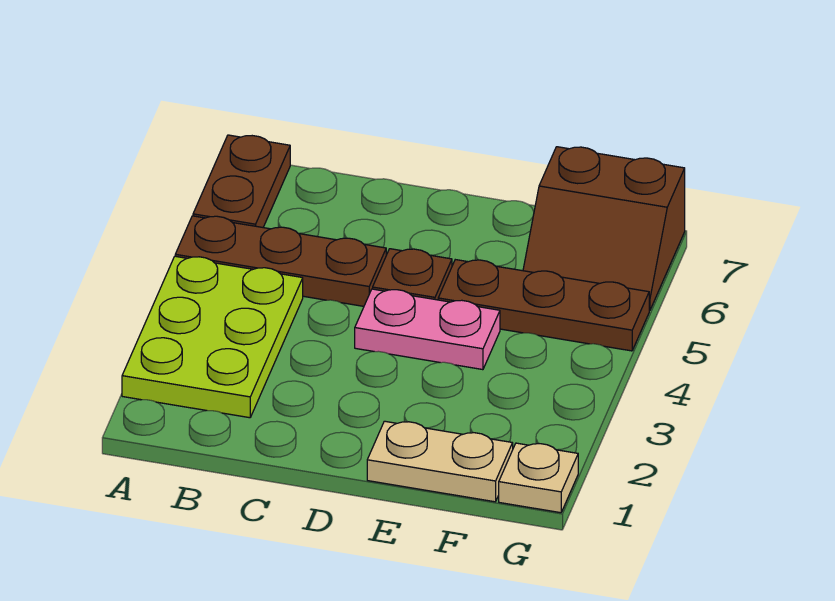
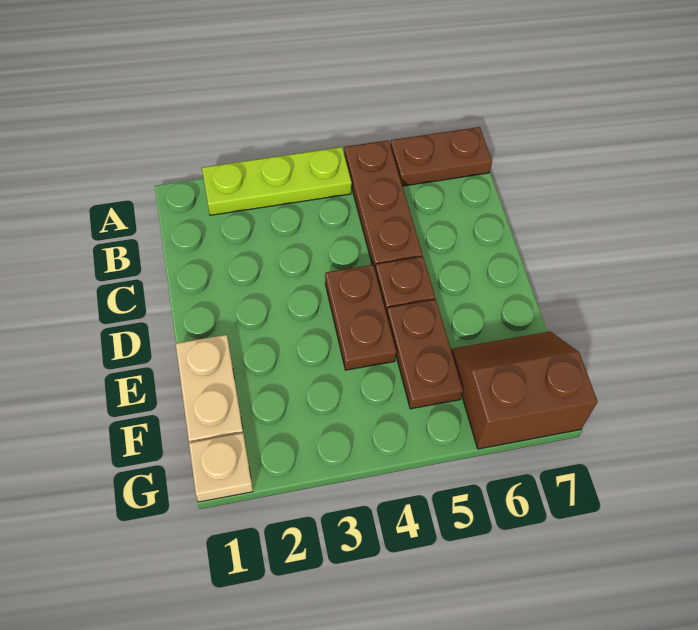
lime plate A2:B4 level 1 -> lime plate A2:A4 level 1
pink plate D4:E4 level 1 -> brown plate D4:E4 level 1
brown plate E5:G5 level 1 -> brown plate E5:F5 level 1
brown slope F6:G7 level 1 top 7 -> brown slope F6:G7 level 1 top G

